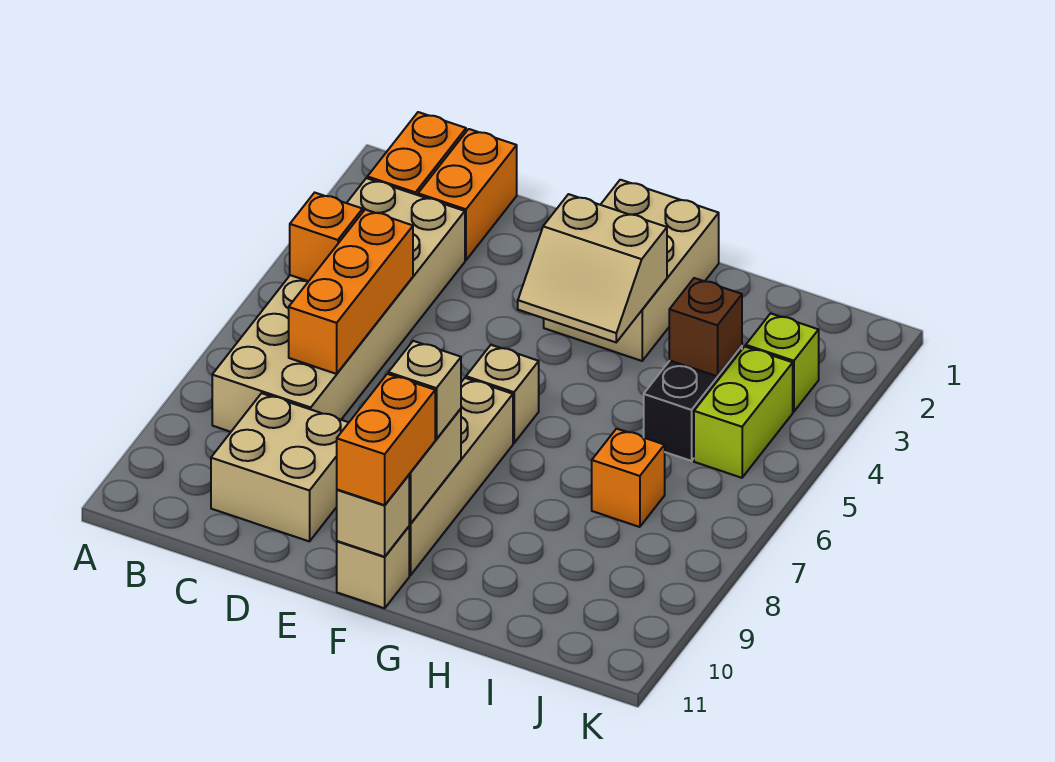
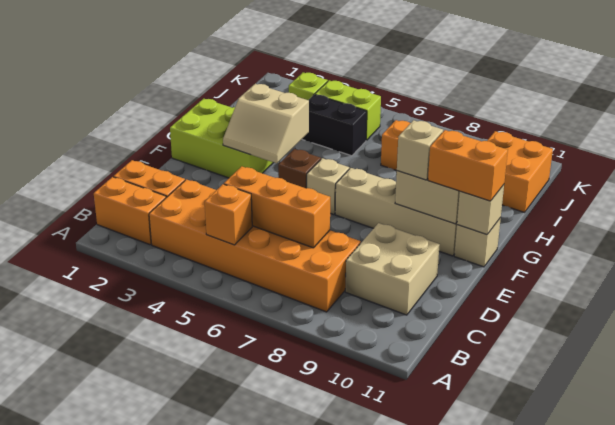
tan brick B3:C8 level 1 -> orange brick B3:C8 level 1
tan brick F1:G3 level 1 -> lime brick F1:G3 level 1
tan slope F3:G4 level 2 top 3 -> tan slope F3:G4 level 2 top G
brown brick I4 level 2 -> brown brick F5 level 1
none -> orange brick I10:J11 level 1

